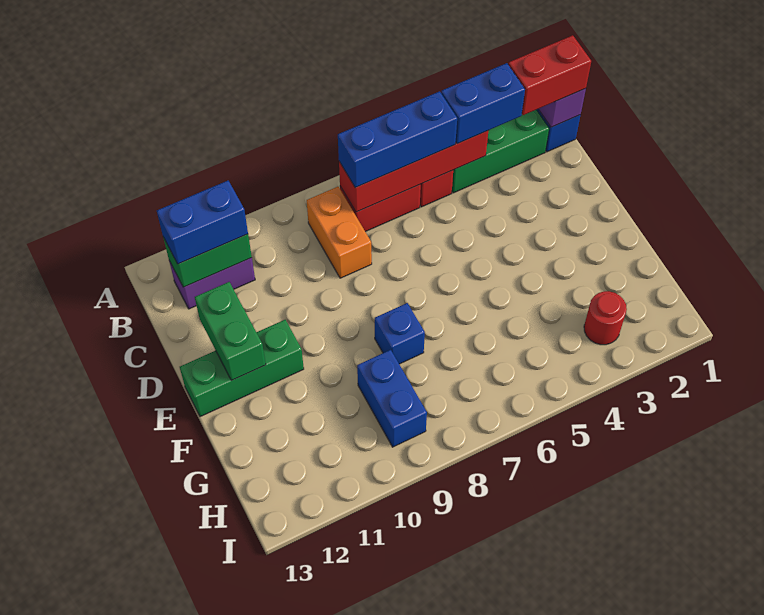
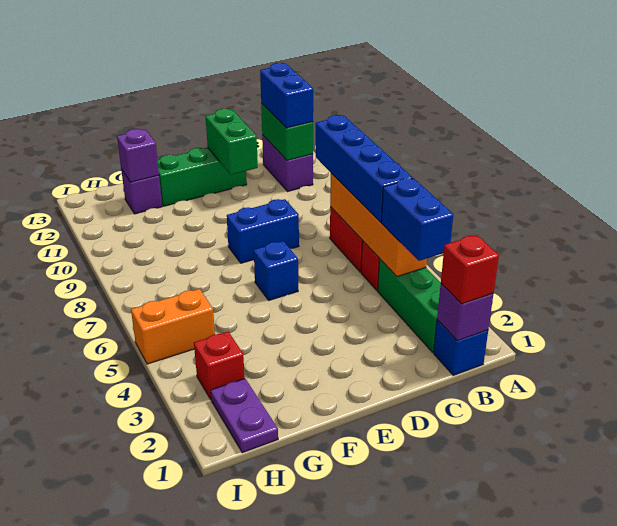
red brick B1:B2 level 3 -> red brick B1 level 3
red brick B4:B7 level 2 -> orange brick B4:B7 level 2
blue brick B5:B7 level 3 -> blue brick B5:B8 level 3
orange brick B8:C8 level 1 -> orange brick H5:I5 level 1
green brick D12:E12 level 2 -> green brick D11:D12 level 2
green brick E11:E13 level 1 -> green brick D12:F12 level 1
blue brick F8 level 1 -> blue brick E6 level 1
blue brick G9:H9 level 1 -> blue brick D8:E8 level 1
none -> purple brick G12 level 1
none -> purple brick G12 level 2
none -> purple plate H1:H2 level 1
red round brick H3 level 1 -> red brick H3 level 1

